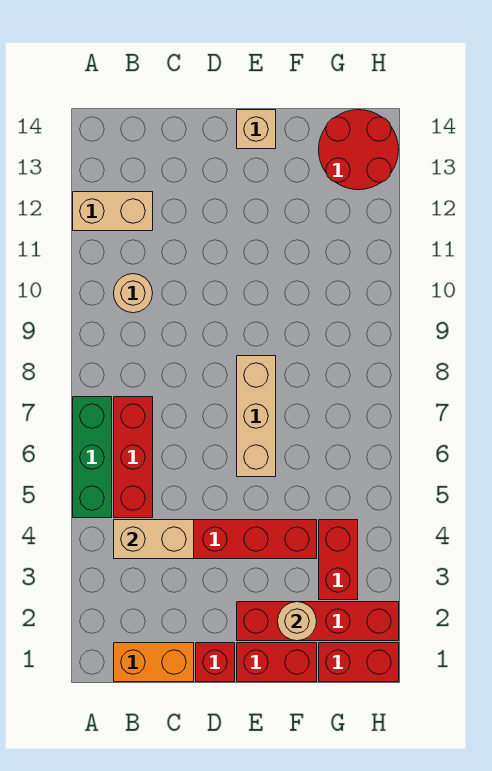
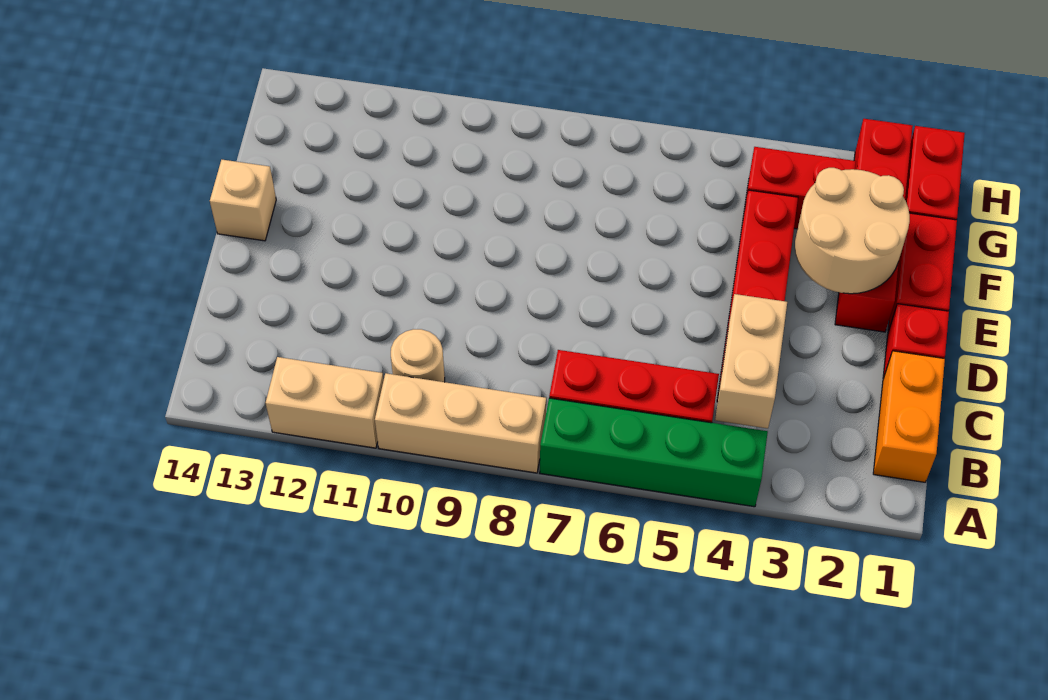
green brick A5:A7 level 1 -> green brick A4:A7 level 1
tan brick A12:B12 level 1 -> tan brick A11:A12 level 1
tan brick E6:E8 level 1 -> tan brick A8:A10 level 1
tan round brick F2 level 2 -> tan round brick E2:F3 level 2
red round brick G13:H14 level 1 -> none

